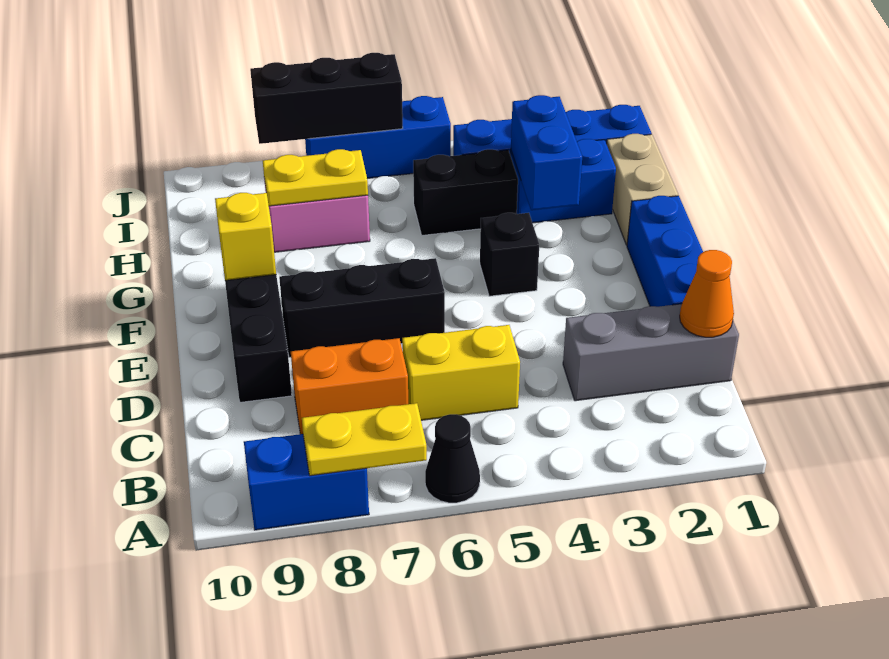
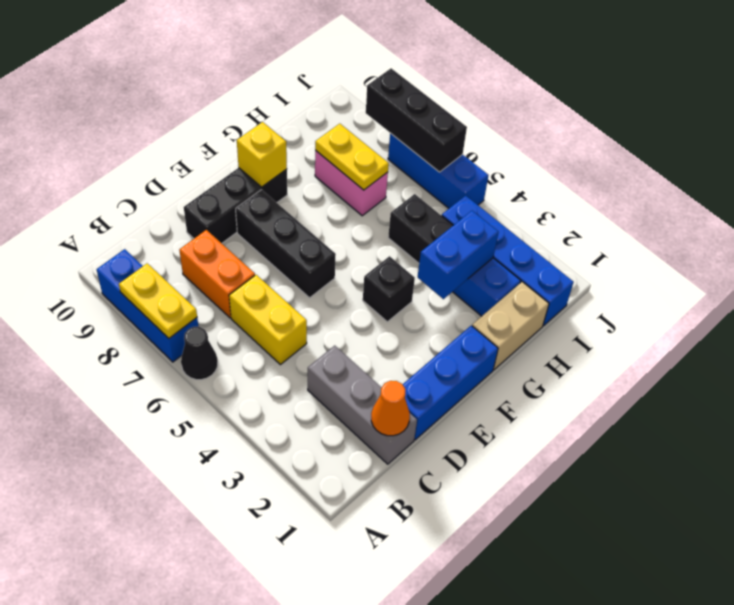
blue brick A8:A9 level 1 -> blue brick A7:A9 level 1

